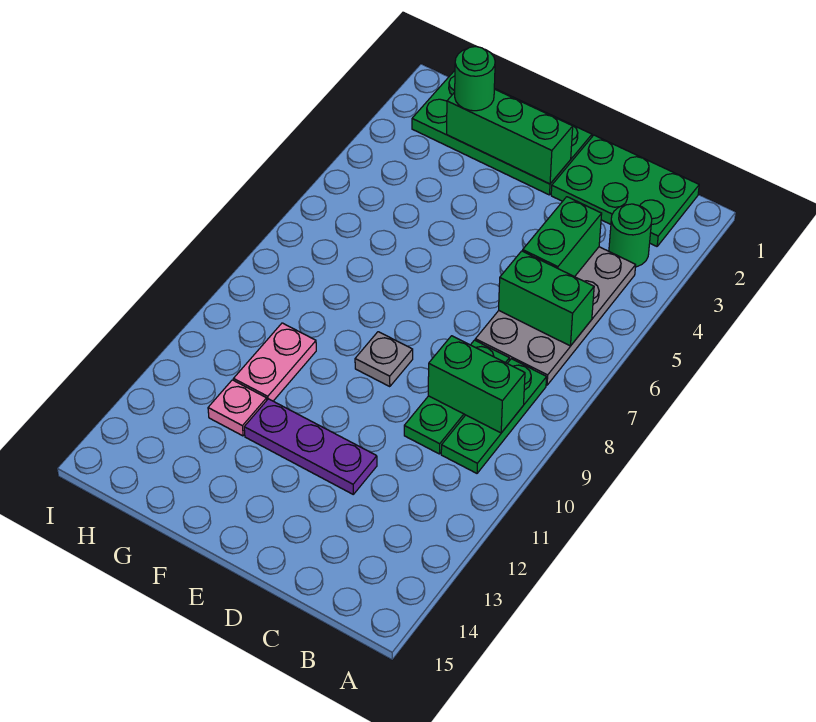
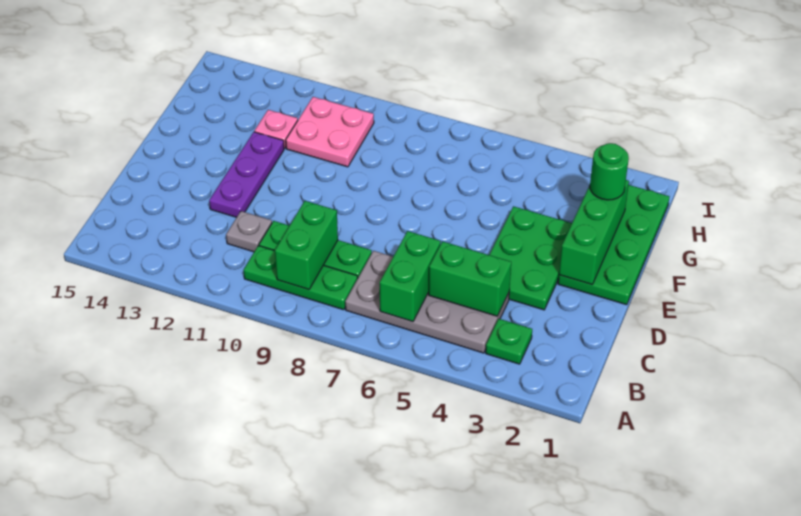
green plate B1:D2 level 1 -> green plate D3:F4 level 1
green round brick B3 level 1 -> green plate B3 level 1
grey plate E9 level 1 -> grey plate C11 level 1
pink plate G10:G11 level 1 -> pink plate G10:H11 level 1

